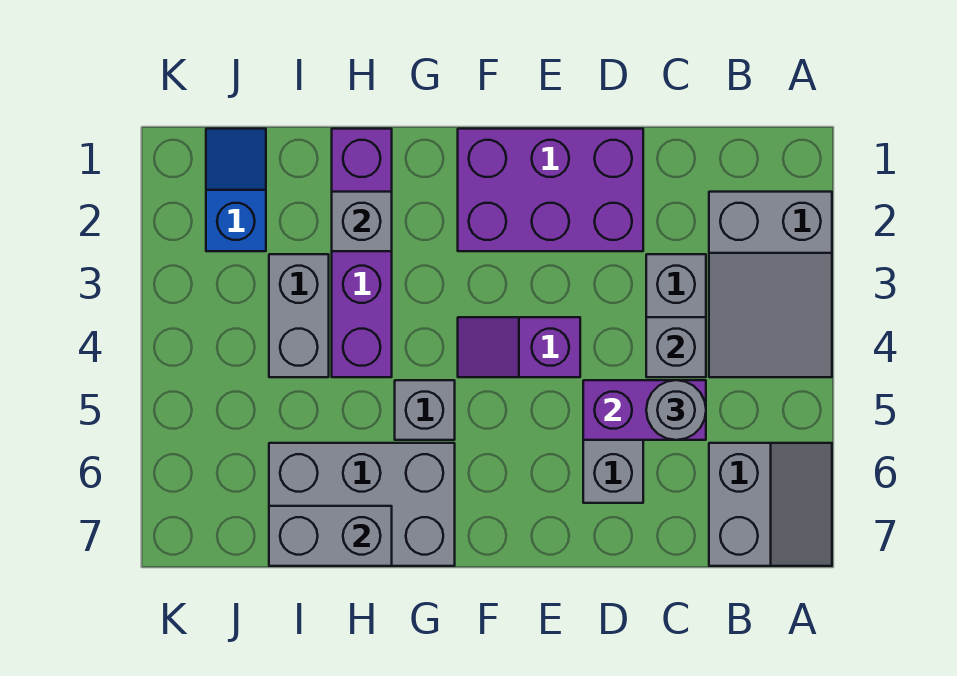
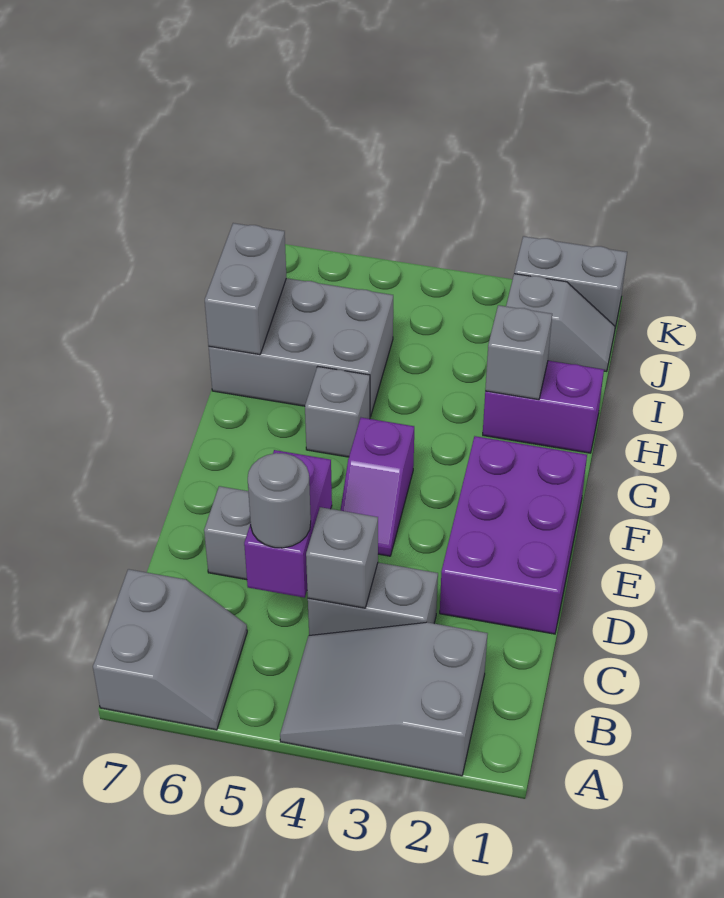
grey slope A6:B7 level 1 top B -> grey slope A6:B7 level 1 top 7
purple slope E4:F4 level 1 top E -> purple slope E4:F4 level 1 top F
grey brick G6:I7 level 1 -> grey brick H5:I7 level 1
purple brick H1:H4 level 1 -> purple brick H1:H2 level 1
grey brick I3:I4 level 1 -> grey brick K1:K2 level 1
blue slope J1:J2 level 1 top 2 -> grey slope J1:J2 level 1 top 2

